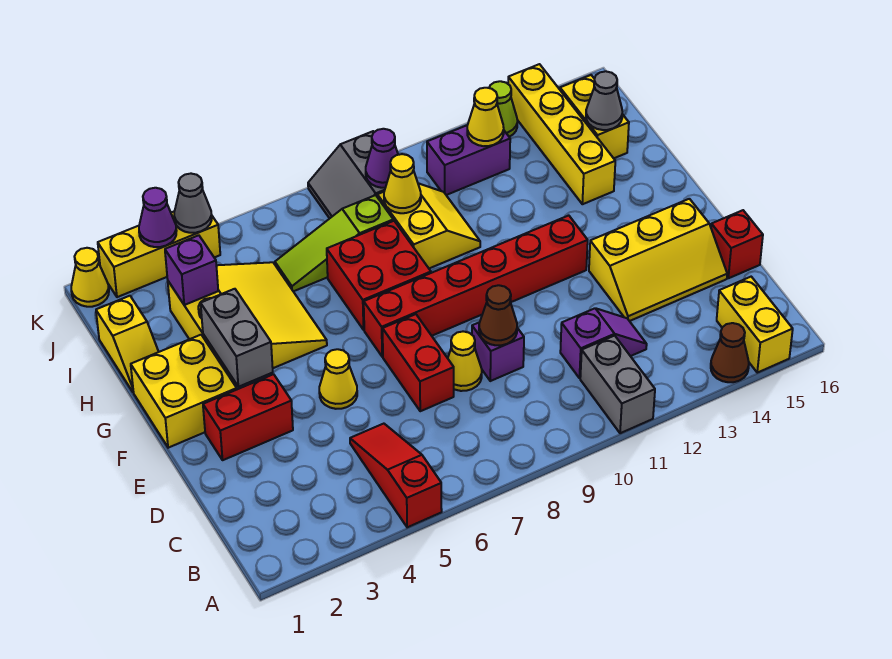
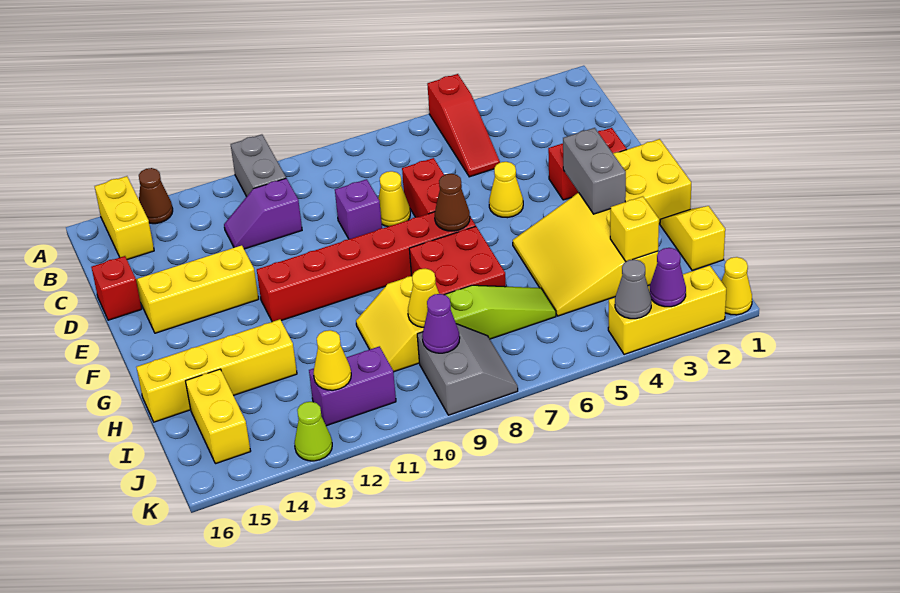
brown cone D9 level 2 -> brown cone F7 level 2
yellow brick H14:K14 level 1 -> yellow brick H13:H16 level 1
purple brick I3 level 2 -> yellow brick I3 level 2
grey cone I15 level 2 -> none

